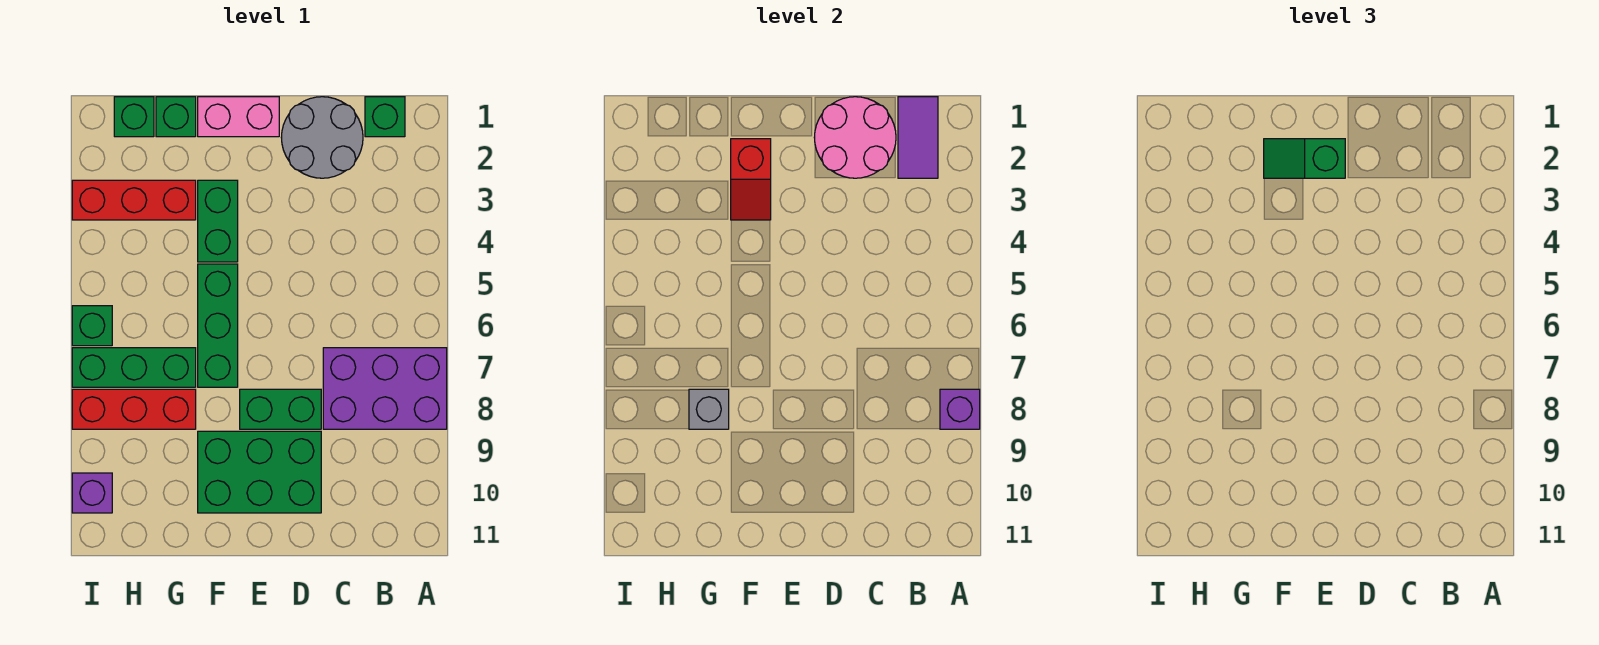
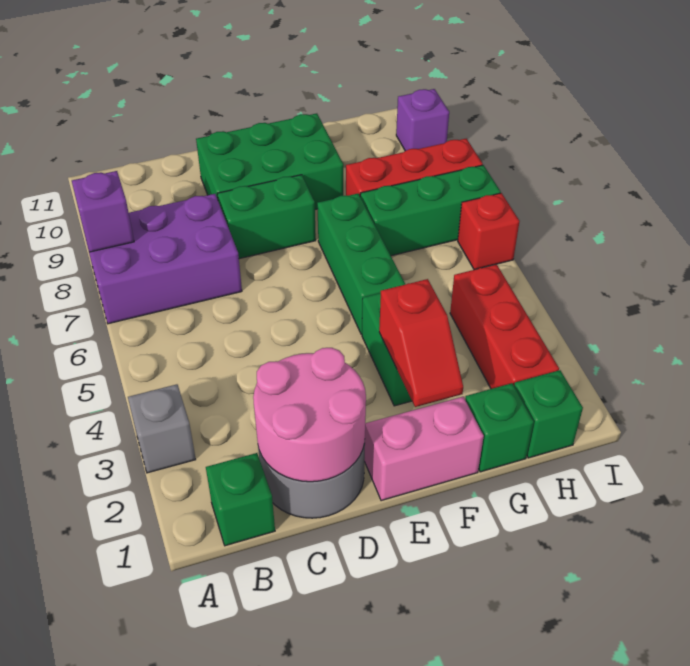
purple tile B1:B2 level 2 -> none
green slope E2:F2 level 3 top E -> none
red slope F2:F3 level 2 top 2 -> red slope F2:F3 level 2 top 3
red brick G3:I3 level 1 -> red brick H2:H4 level 1
grey brick G8 level 2 -> grey brick A3 level 1
green brick I6 level 1 -> red brick I6 level 1

